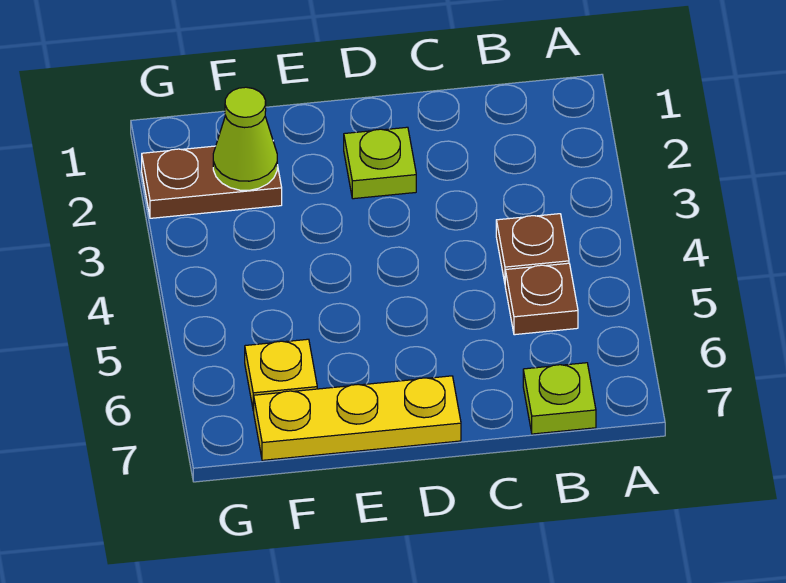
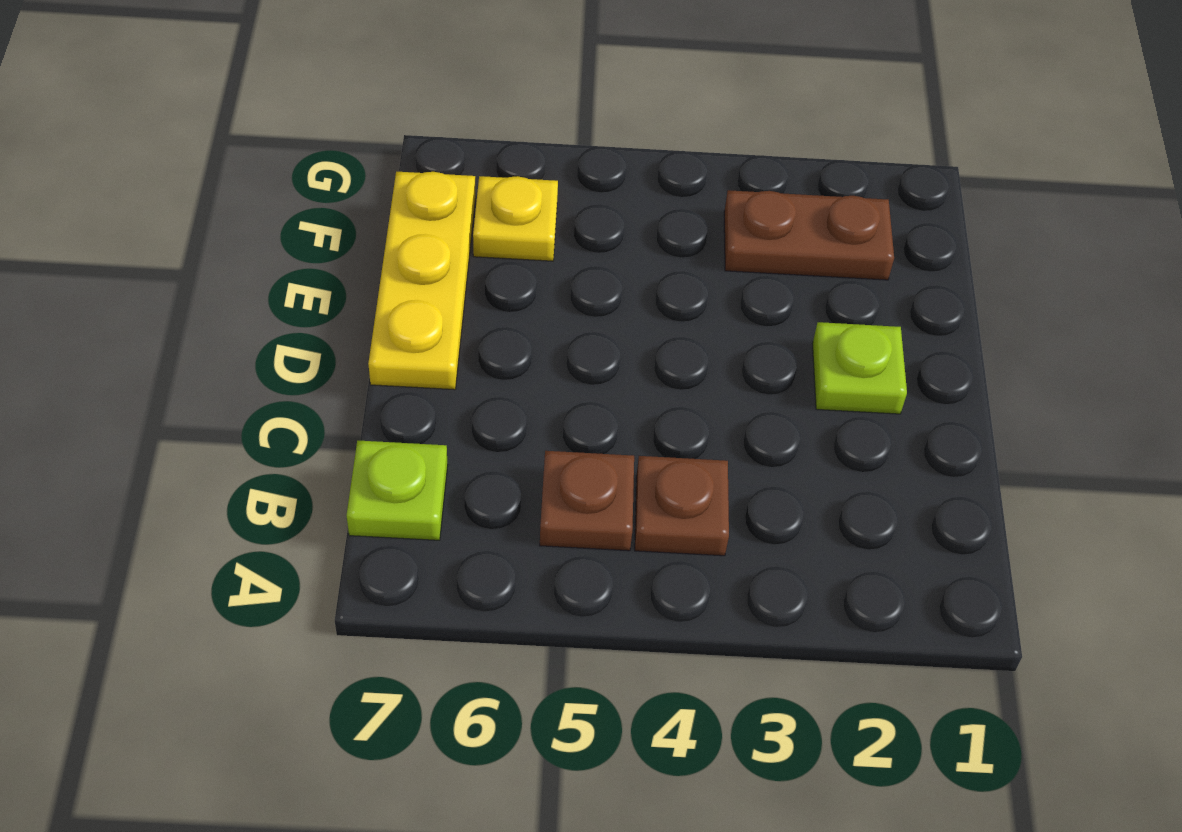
brown plate F2:G2 level 1 -> brown plate F2:F3 level 1
lime cone F2 level 2 -> none

